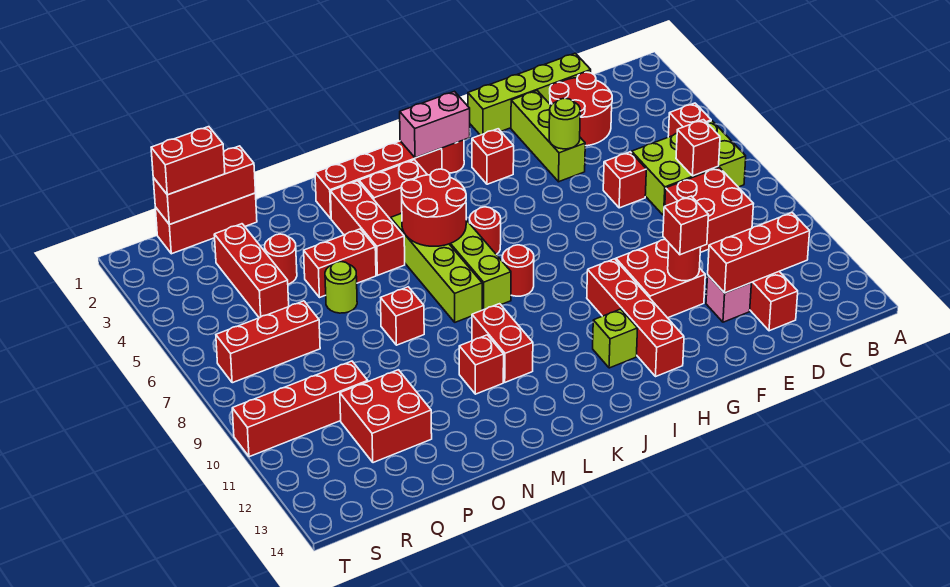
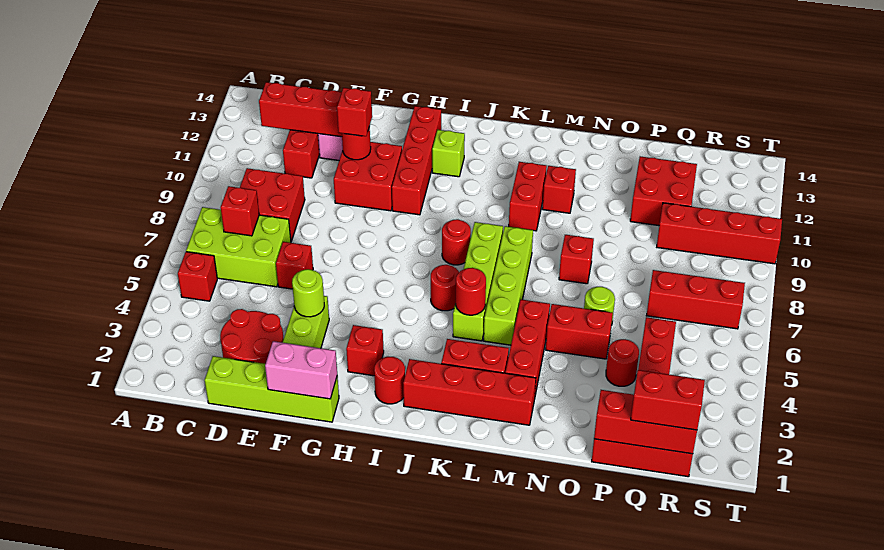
pink brick I2:J2 level 2 -> pink brick F1:G1 level 2
red round brick K5:L6 level 2 -> red round brick K5 level 2

